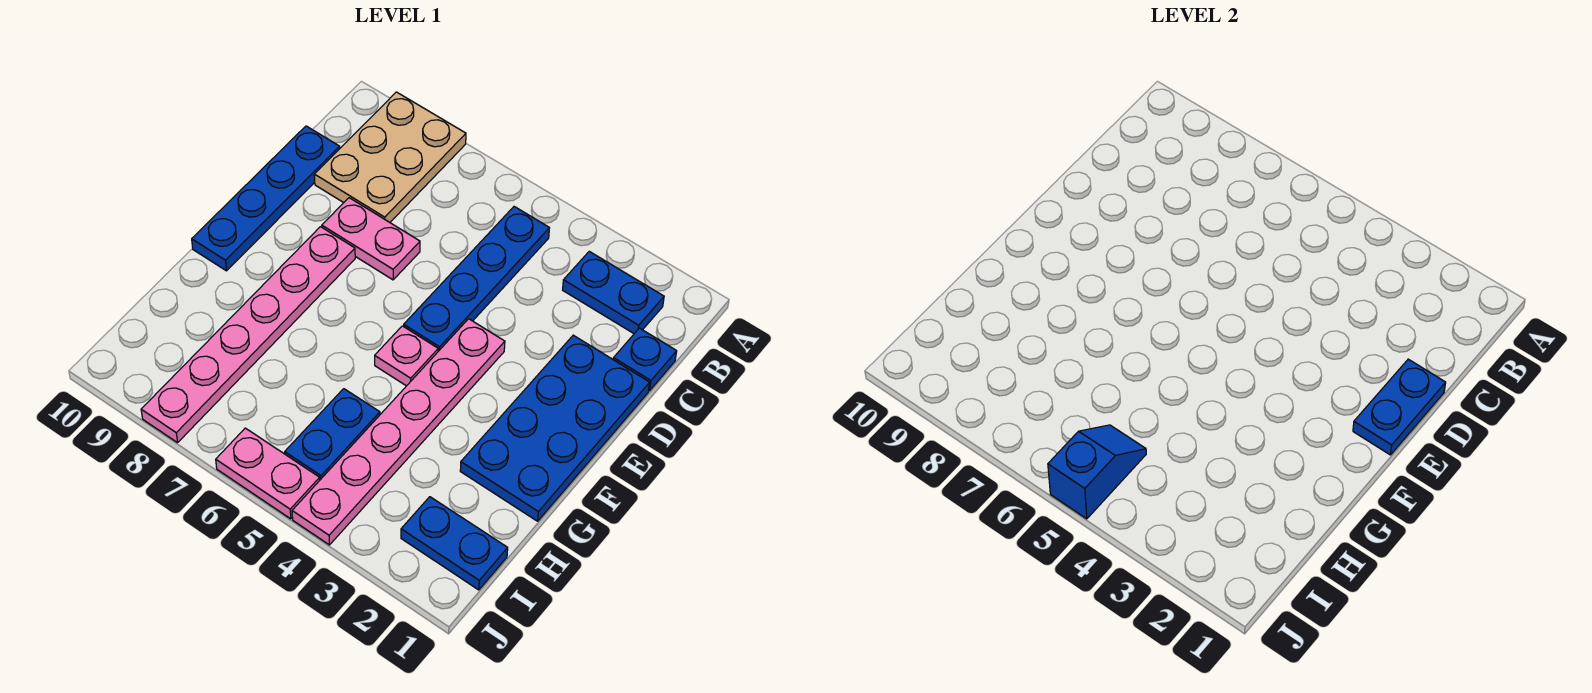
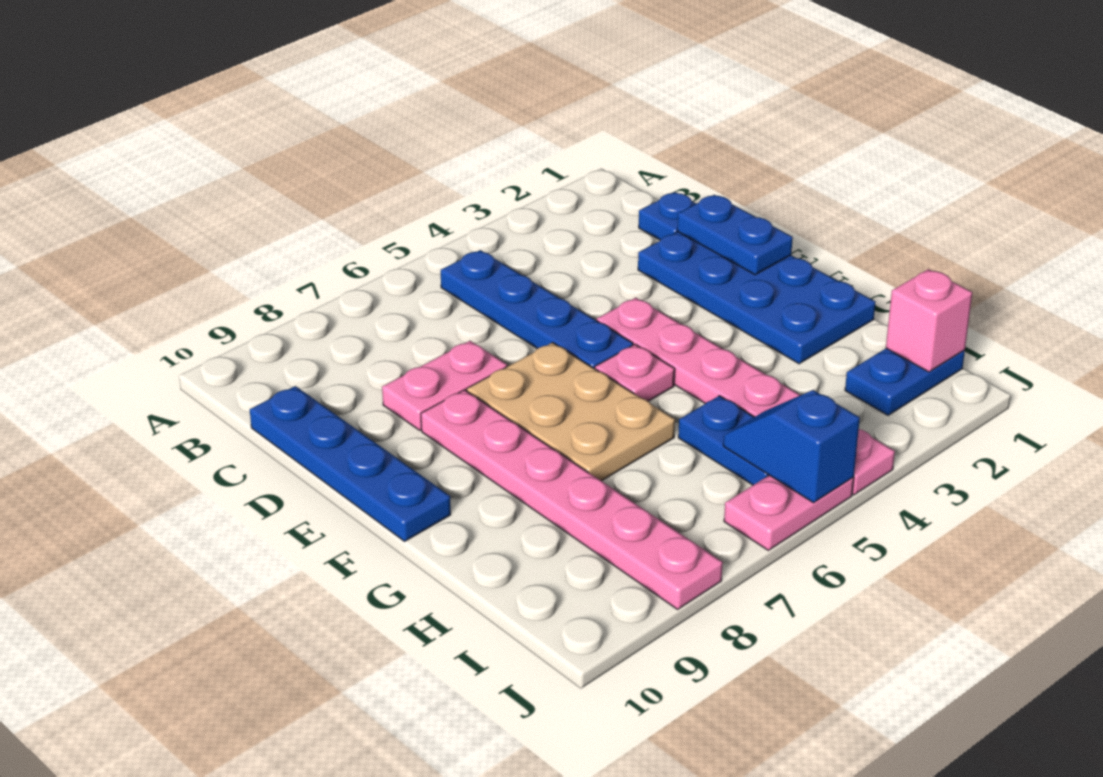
tan plate A8:C9 level 1 -> tan plate E6:G7 level 1
blue plate B2:B3 level 1 -> none
none -> pink brick I1 level 2

